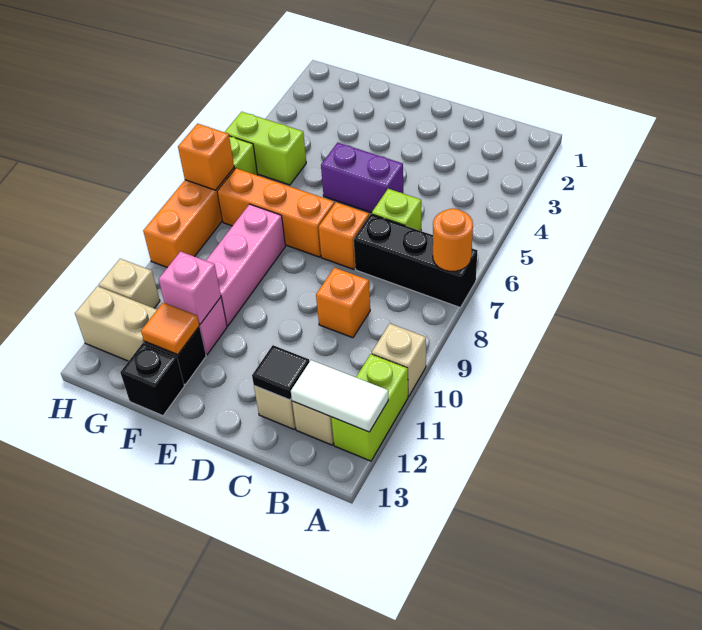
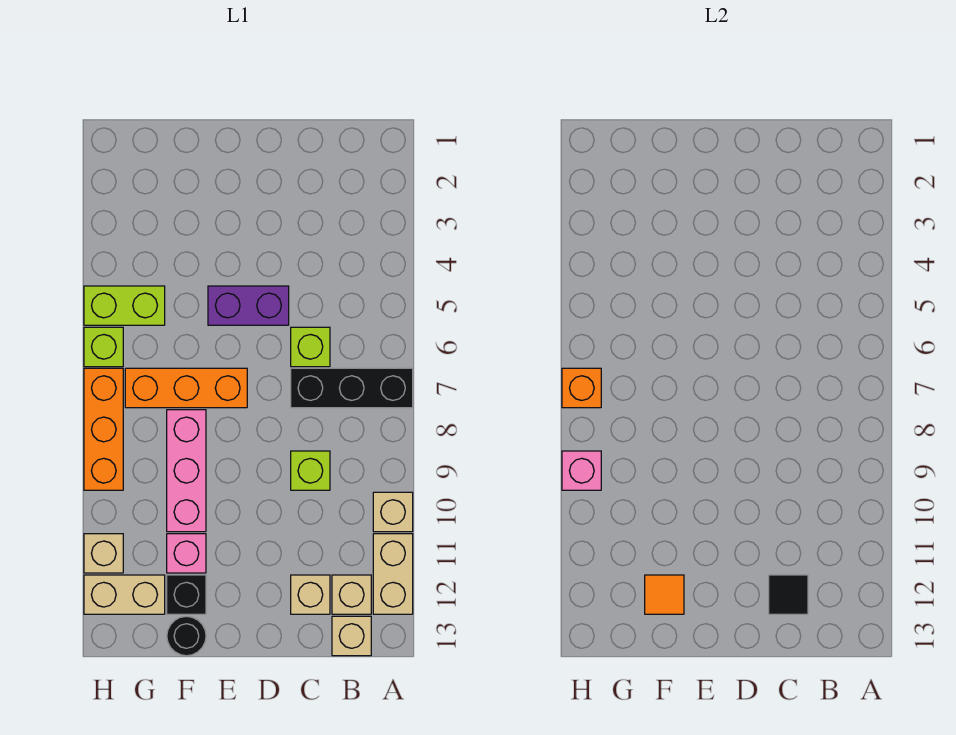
orange round brick A7 level 2 -> none
lime brick A11:A12 level 1 -> tan brick A11:A12 level 1
white tile A12:B12 level 2 -> none
none -> tan brick B13 level 1
orange brick C9 level 1 -> lime brick C9 level 1
orange brick D7 level 1 -> none
pink brick F11 level 2 -> pink brick H9 level 2
black brick F13 level 1 -> black round brick F13 level 1

